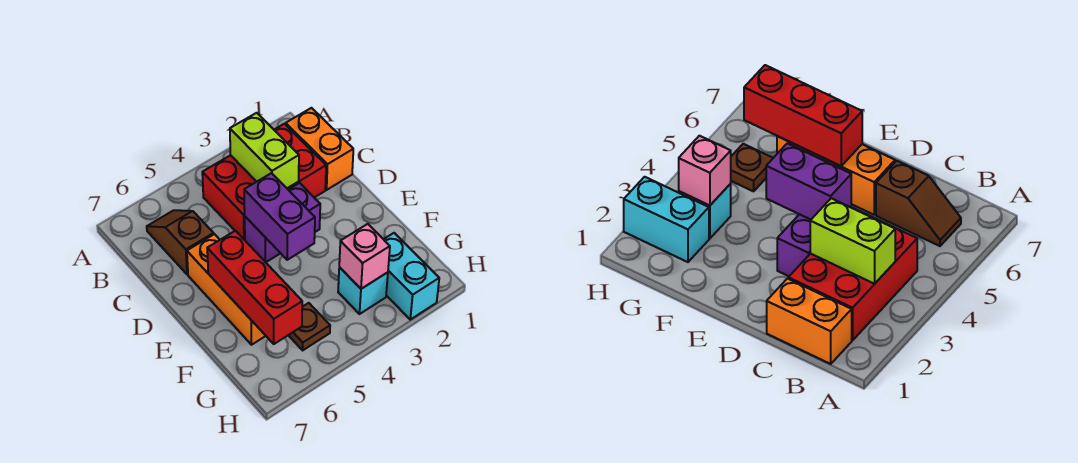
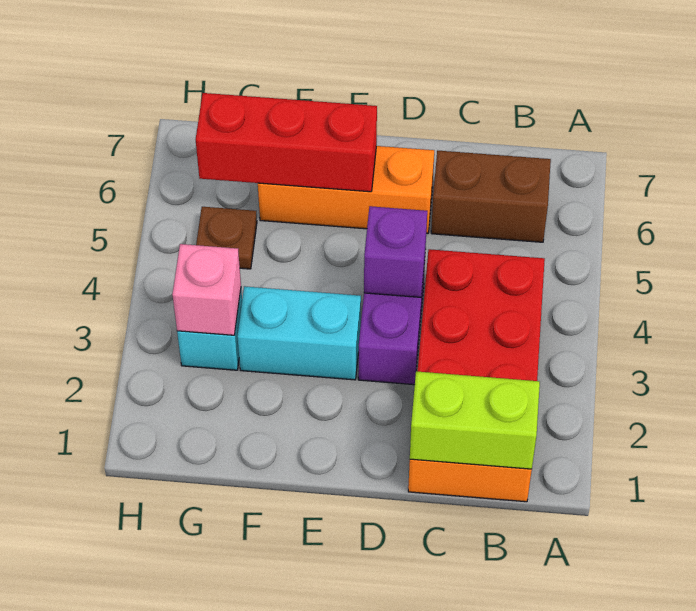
lime brick B3:C3 level 2 -> lime brick B1:C1 level 2
brown slope B6:C6 level 1 top C -> brown brick B6:C6 level 1
purple brick D4:E4 level 2 -> purple brick D4 level 2
cyan brick G2:H2 level 1 -> cyan brick E3:F3 level 1

